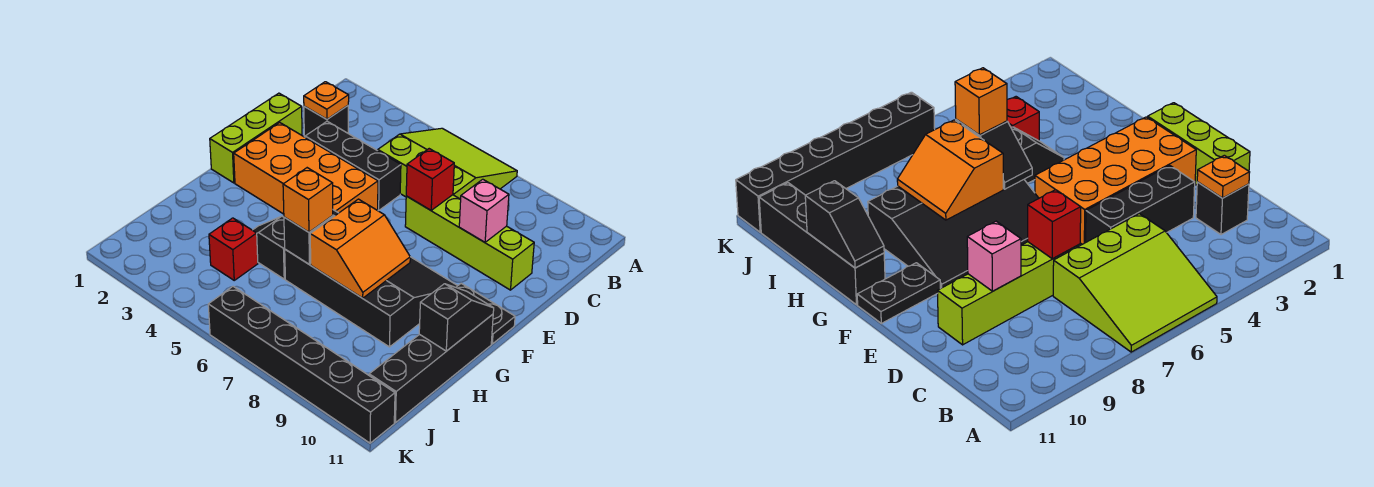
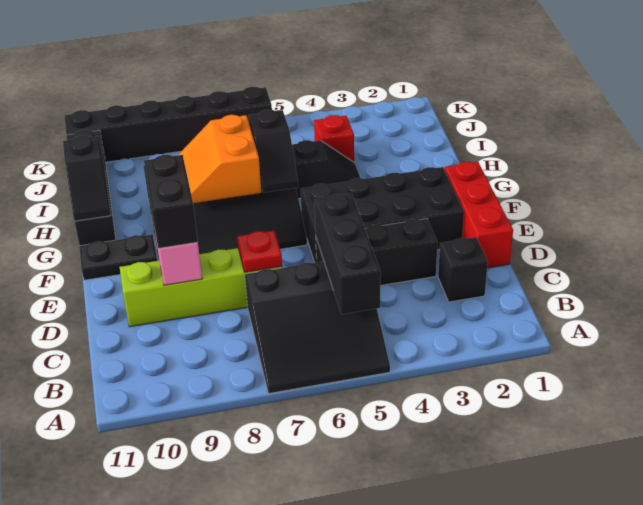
lime slope A5:C7 level 1 top C -> black slope A5:C7 level 1 top C
none -> black brick B5:D5 level 2
orange plate C2 level 2 -> none
lime brick D1:F1 level 1 -> red brick D1:F1 level 1
red brick D7 level 2 -> red plate D7 level 2
none -> black brick D9:E9 level 3
orange brick E2:F5 level 1 -> black brick E2:F5 level 1
orange brick H6 level 3 -> none

